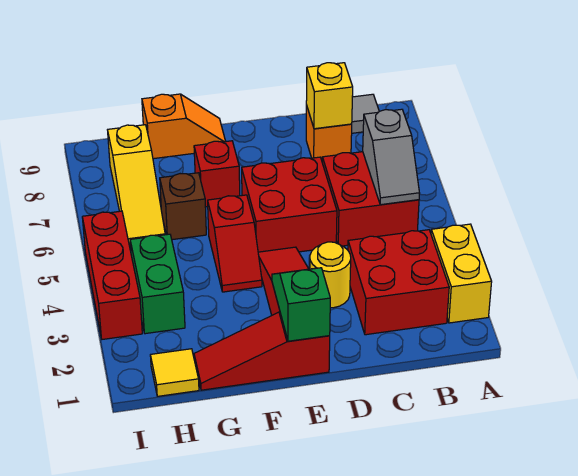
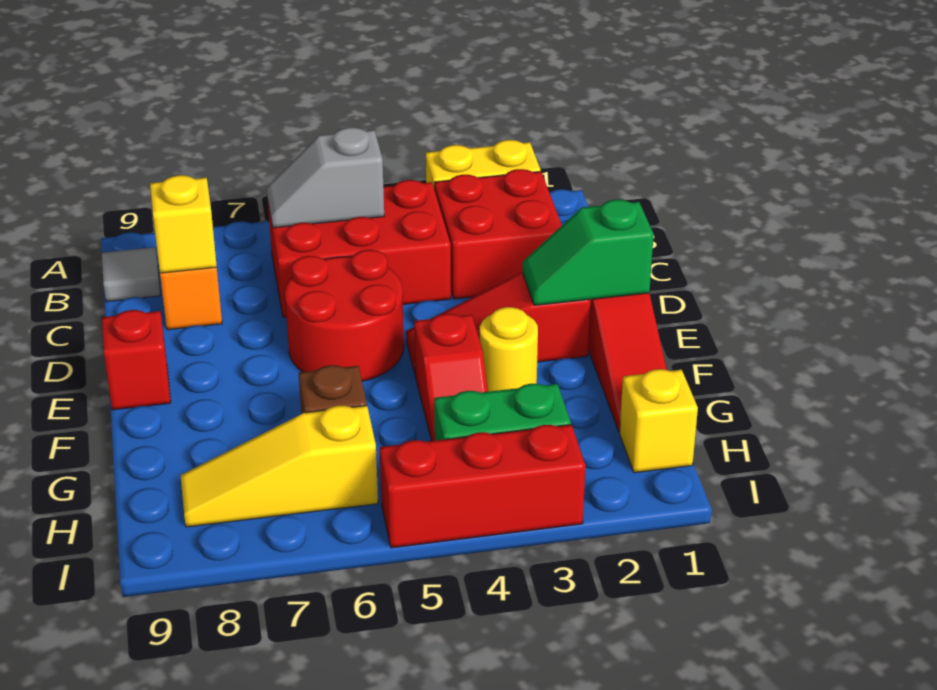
red brick B5:C6 level 1 -> red brick B4:C6 level 1
grey slope B5:B6 level 2 top 6 -> grey slope B5:B6 level 2 top 5
yellow round brick D3 level 1 -> yellow round brick F3 level 1
red brick D5:E6 level 1 -> red round brick D5:E6 level 1
red slope F4:F5 level 1 top 5 -> red slope F4:G4 level 1 top F
red brick F7 level 1 -> red brick E9 level 1
orange slope F9:G9 level 1 top G -> none
yellow tile H1 level 1 -> yellow brick H1 level 1
yellow slope H6:H8 level 1 top 8 -> yellow slope H6:H8 level 1 top 6

